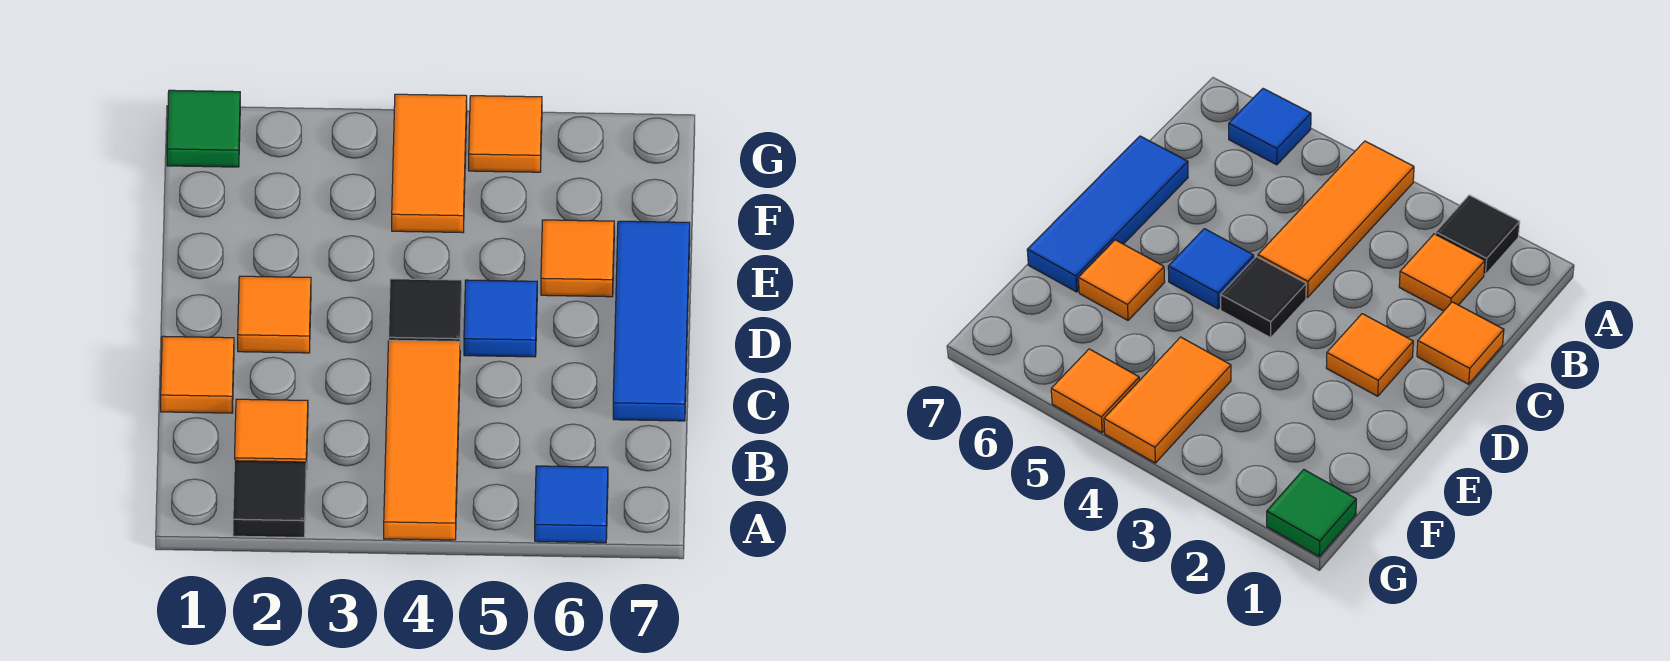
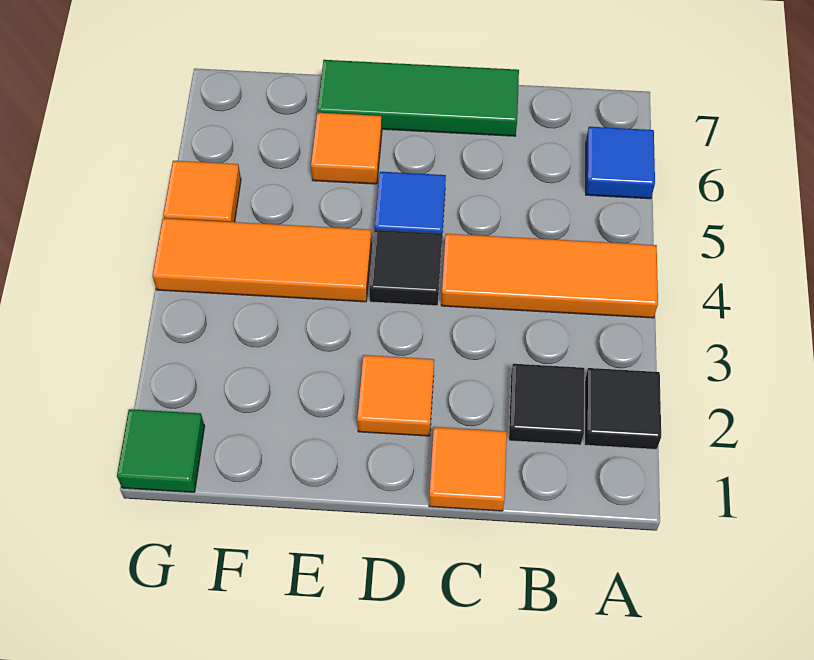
orange tile B2 level 1 -> black tile B2 level 1
blue tile C7:E7 level 1 -> green tile C7:E7 level 1
orange tile F4:G4 level 1 -> orange tile E4:G4 level 1

